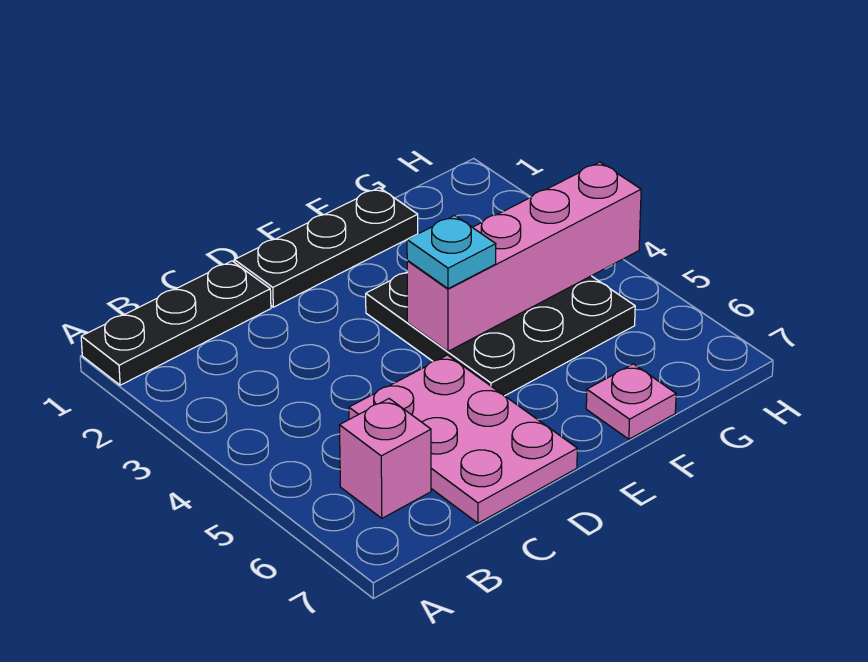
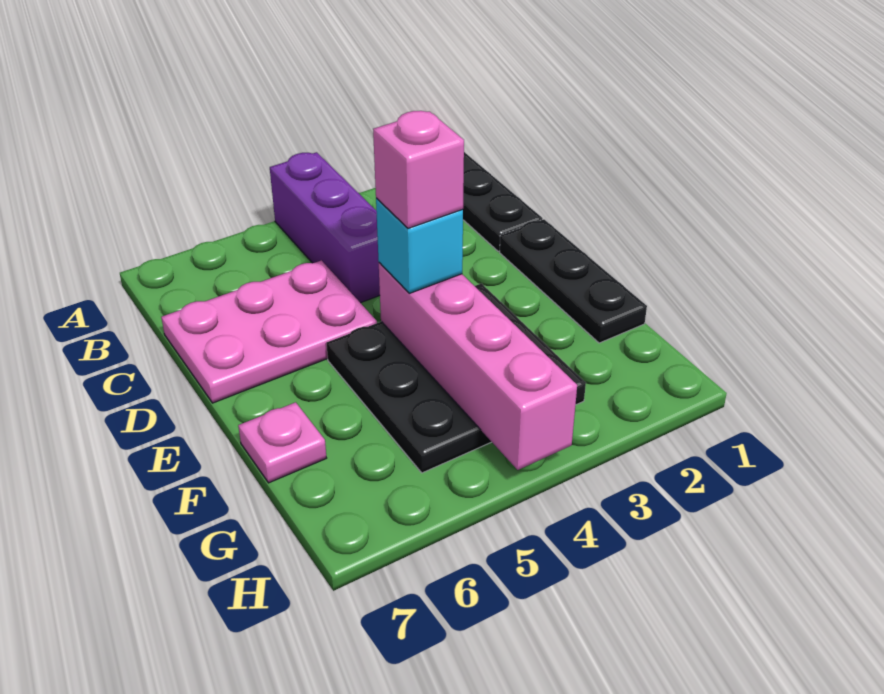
none -> purple brick A4:C4 level 1
pink brick B6 level 1 -> pink brick E4 level 4
cyan plate E4 level 3 -> cyan brick E4 level 3

